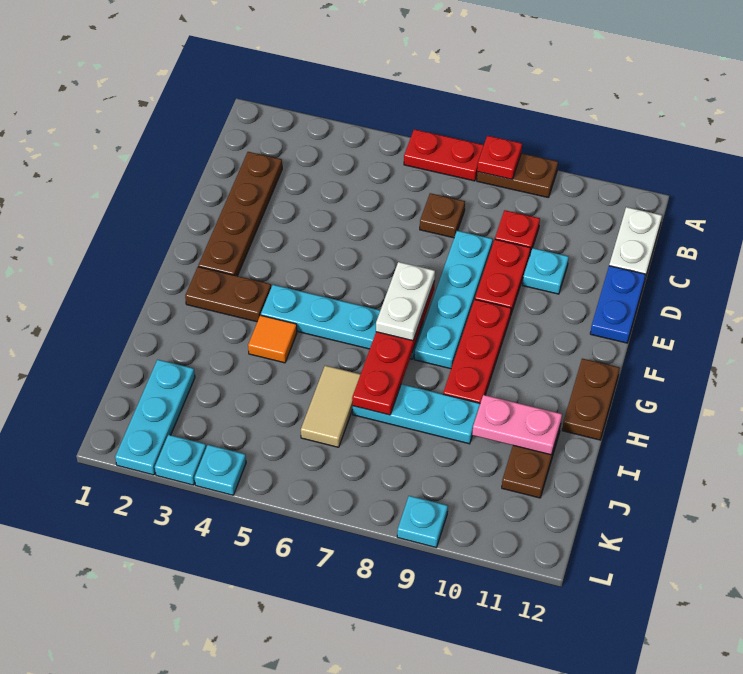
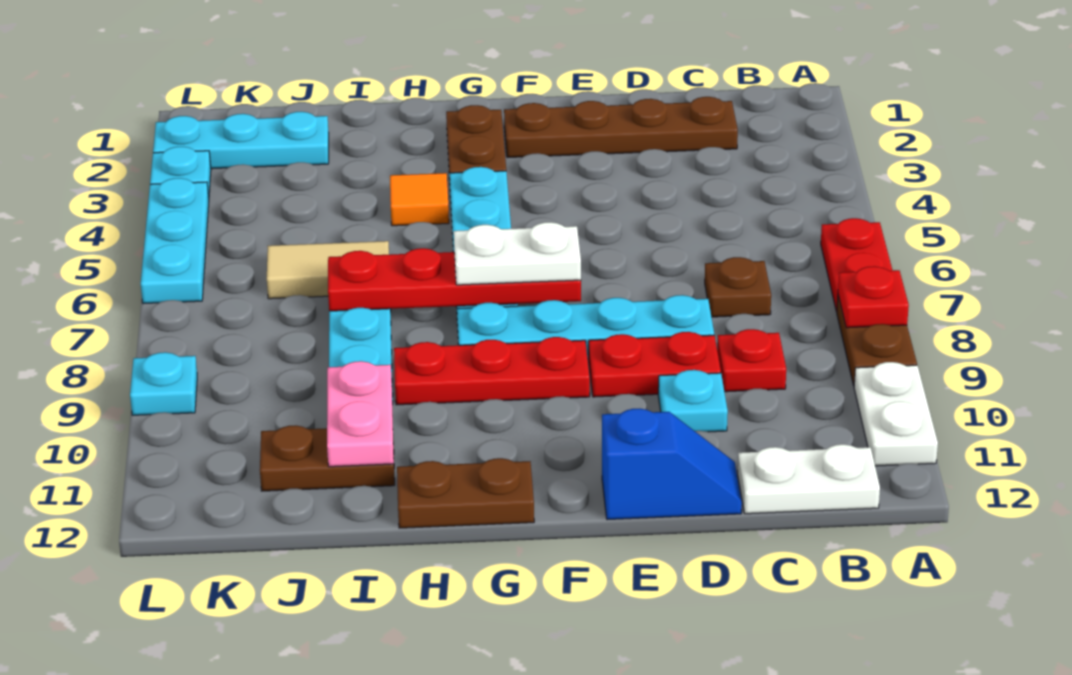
none -> white plate A10:A11 level 1
blue plate D12:E12 level 1 -> blue slope D12:E12 level 1 top E
cyan plate L4 level 1 -> cyan plate L4:L6 level 1

